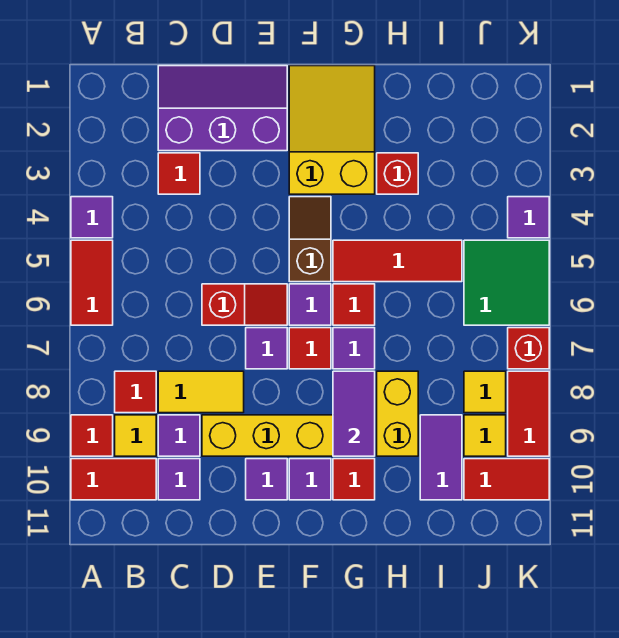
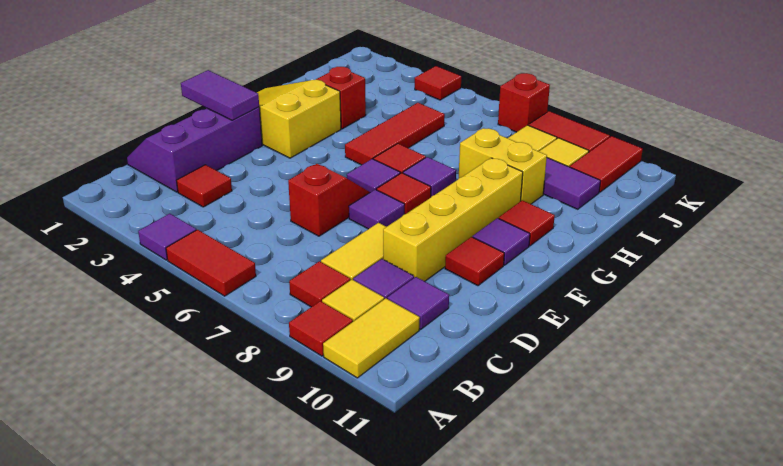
red tile A10:B10 level 1 -> yellow tile A10:B10 level 1
purple tile E10 level 1 -> red tile E10 level 1
brown slope F4:F5 level 1 top 5 -> none
purple tile G8:G9 level 2 -> purple tile E1:E2 level 2
green tile J5:K6 level 1 -> none
purple tile K4 level 1 -> red tile K4 level 1

